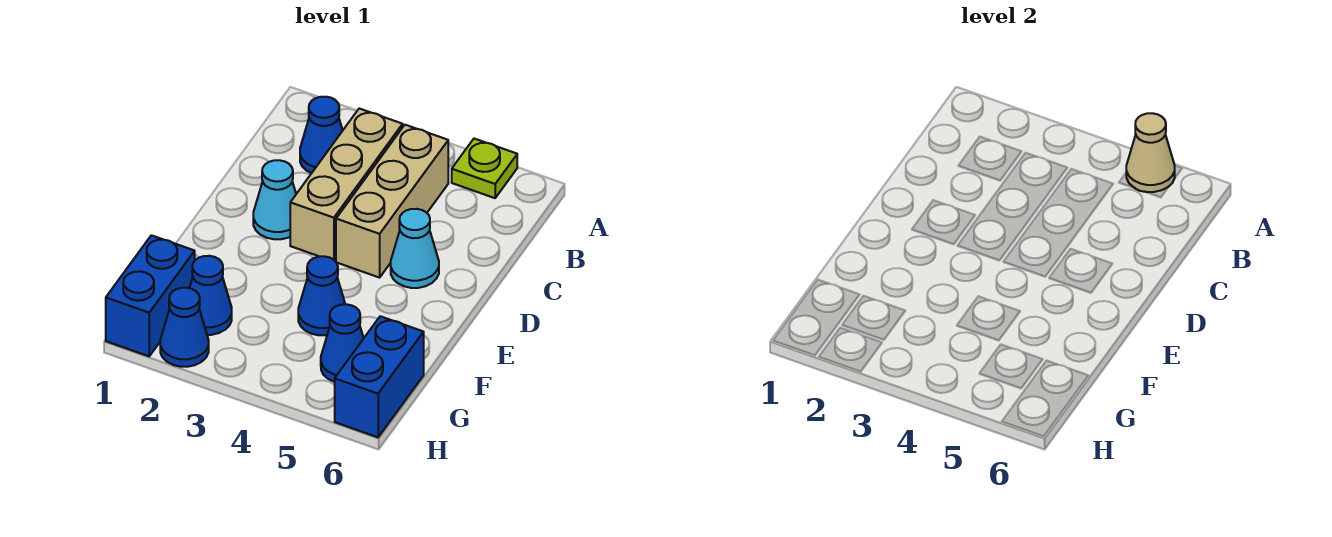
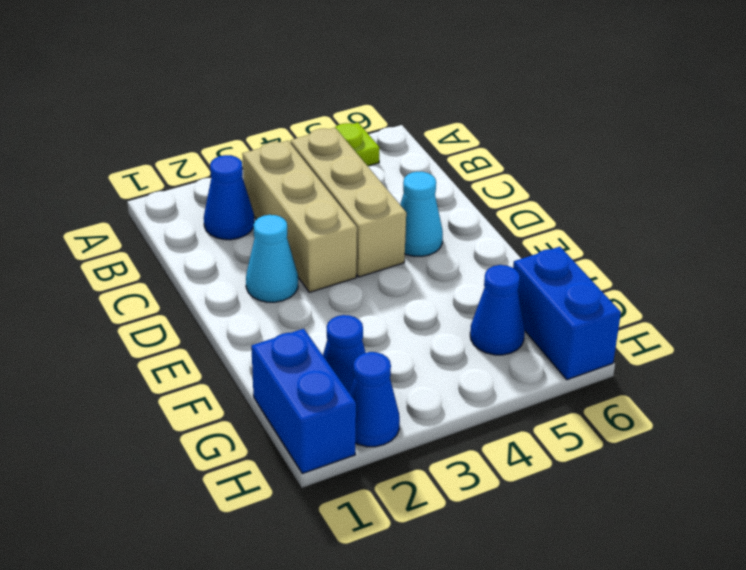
tan cone A5 level 2 -> none
blue cone F4 level 1 -> none

